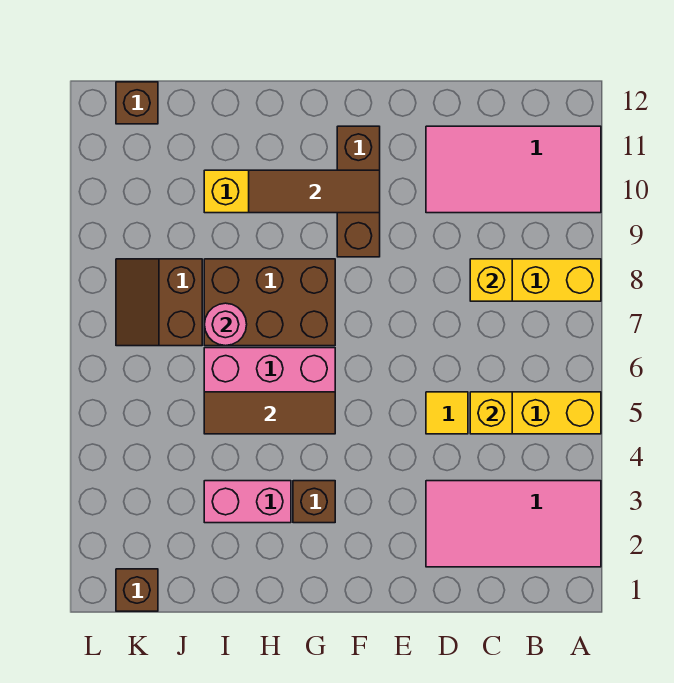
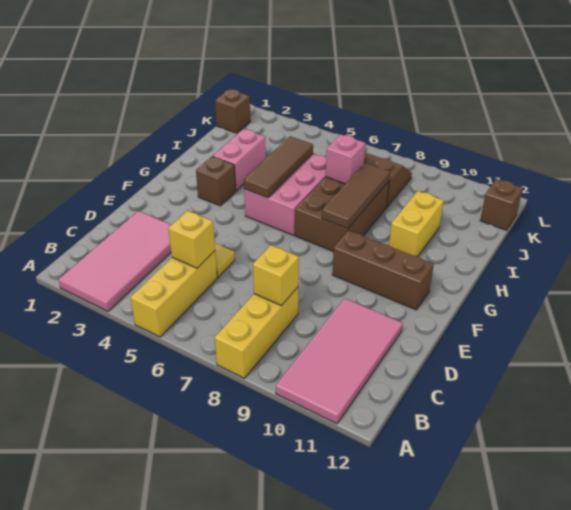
brown tile F10:H10 level 2 -> brown tile G8:I8 level 2
pink round brick I7 level 2 -> pink brick I7 level 2

